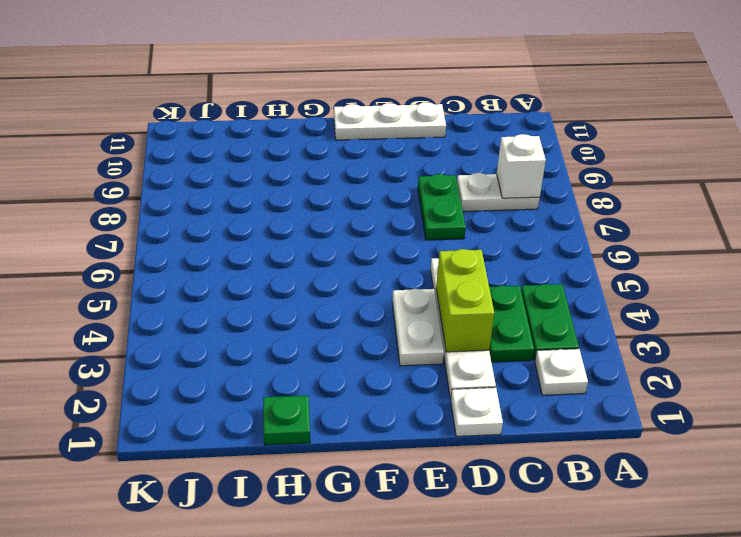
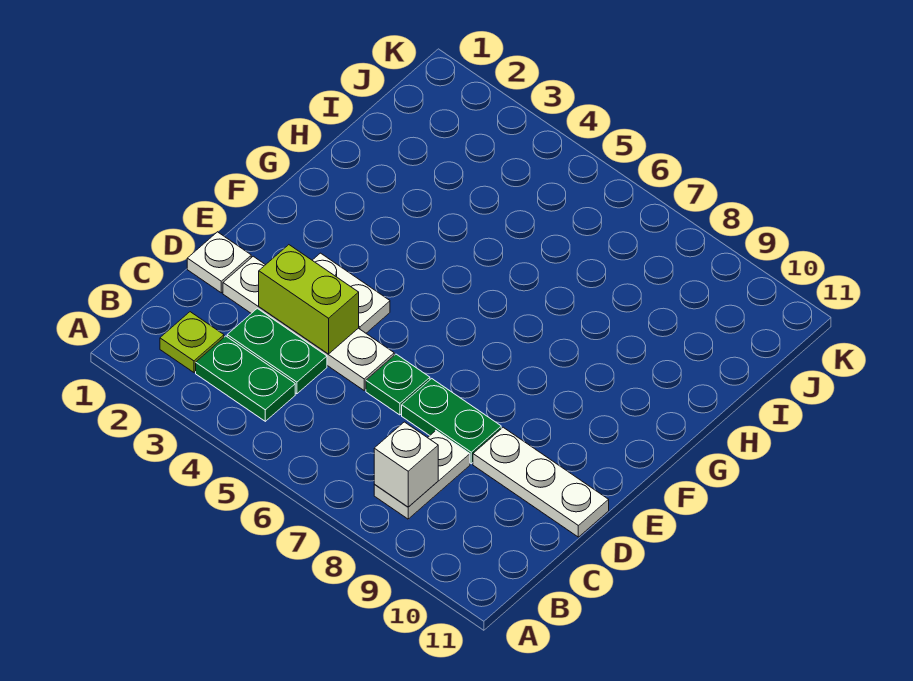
white plate B2 level 1 -> lime plate B2 level 1
white plate D11:F11 level 1 -> white plate D9:D11 level 1
green plate H1 level 1 -> green plate D6 level 1

